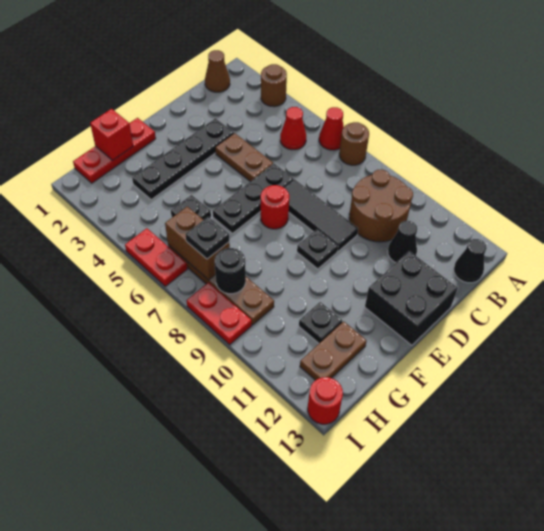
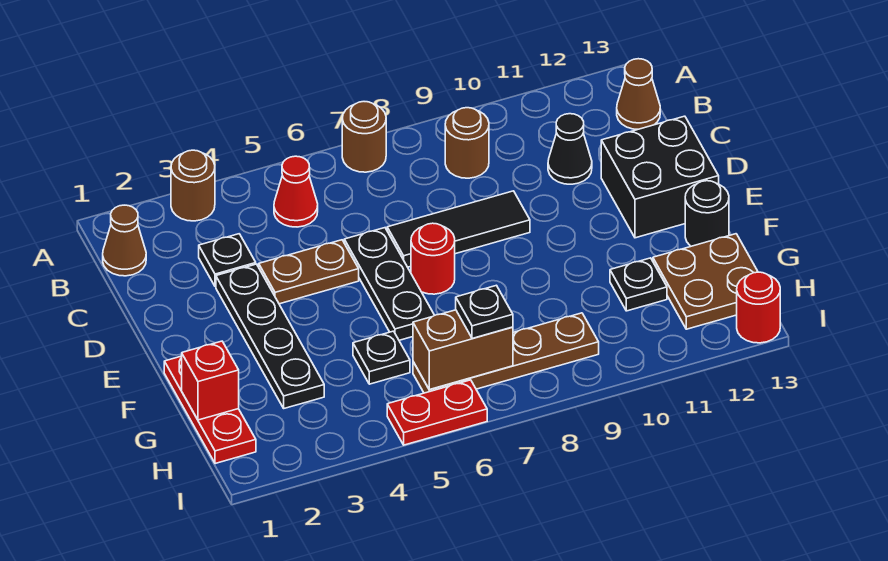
red cone A6 level 1 -> none
brown round brick B9:C10 level 1 -> brown round brick B9 level 1
black cone B13 level 1 -> brown cone B13 level 1
black plate E9 level 1 -> black plate C3 level 1
brown plate G12:H12 level 1 -> brown plate G12:H13 level 1
black round brick H8 level 2 -> black round brick F13 level 1
red plate I8:I9 level 1 -> none

